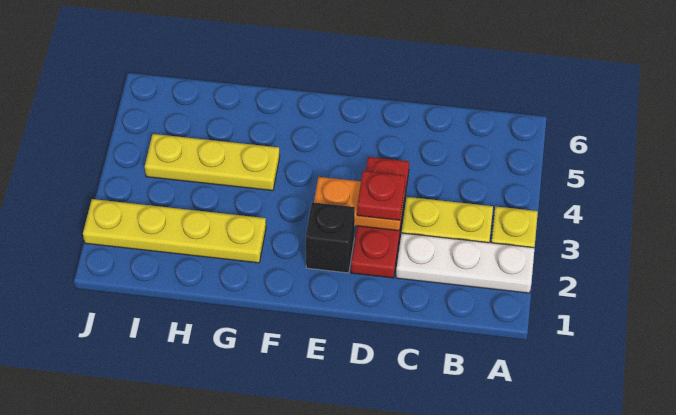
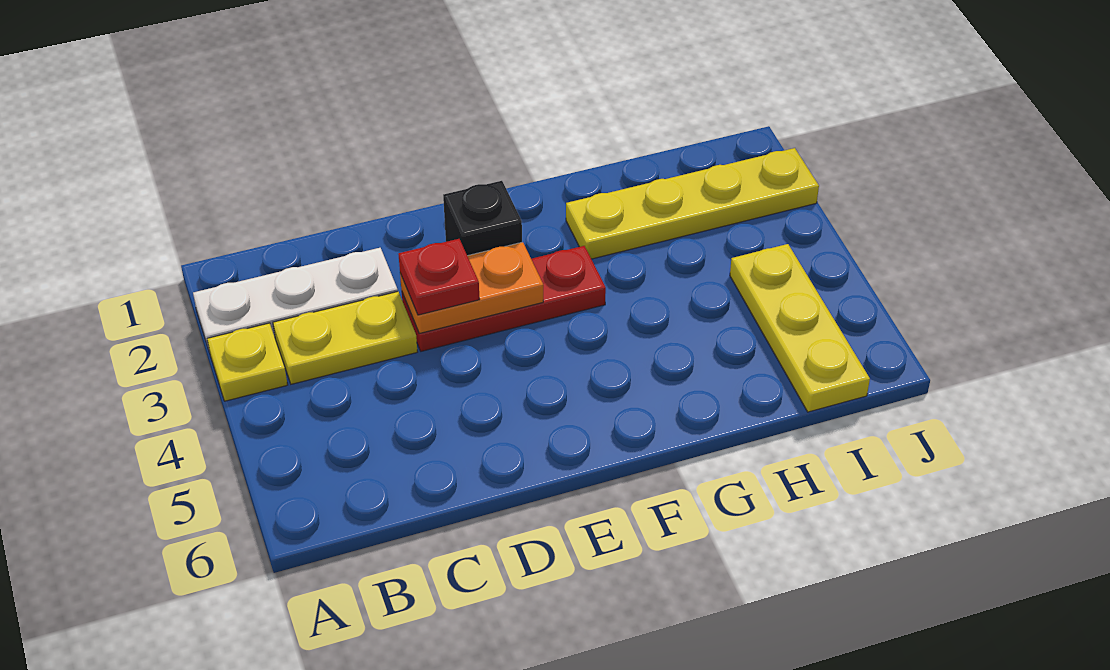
red plate D2:D4 level 1 -> red plate D3:F3 level 1
yellow plate G4:I4 level 1 -> yellow plate I4:I6 level 1

